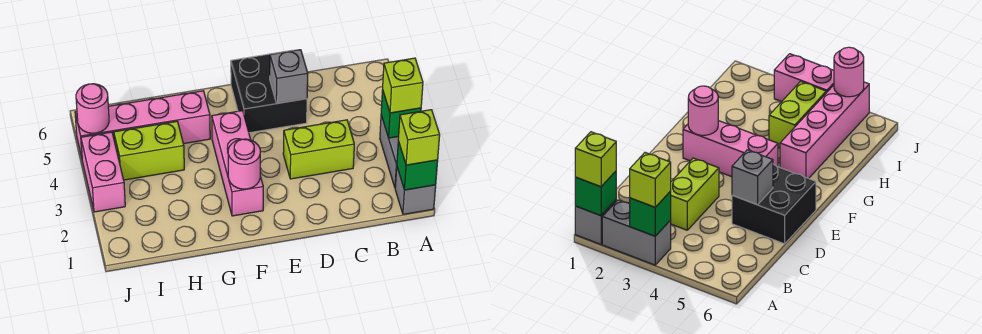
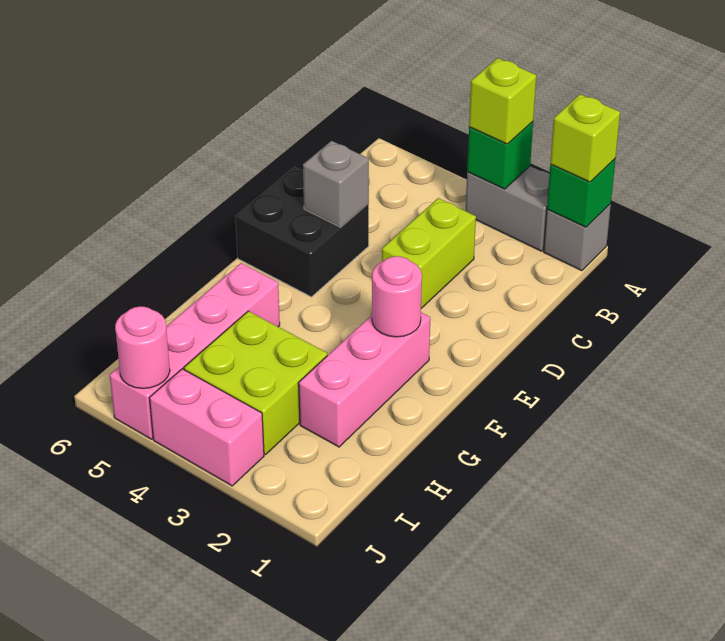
pink brick F2:F4 level 1 -> pink brick F2:H2 level 1
lime brick H4:I4 level 1 -> lime brick H3:I4 level 1

